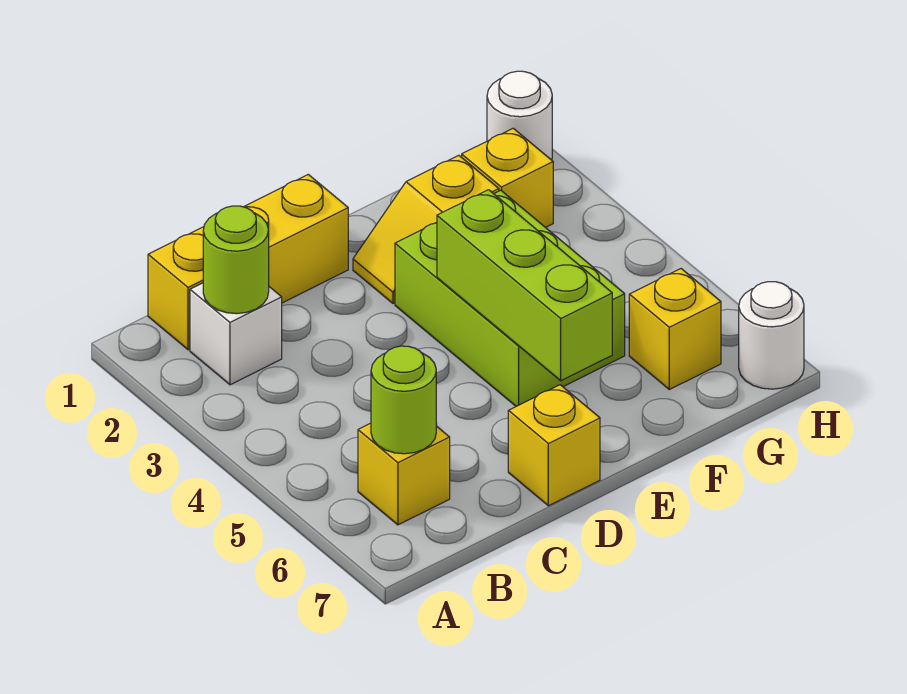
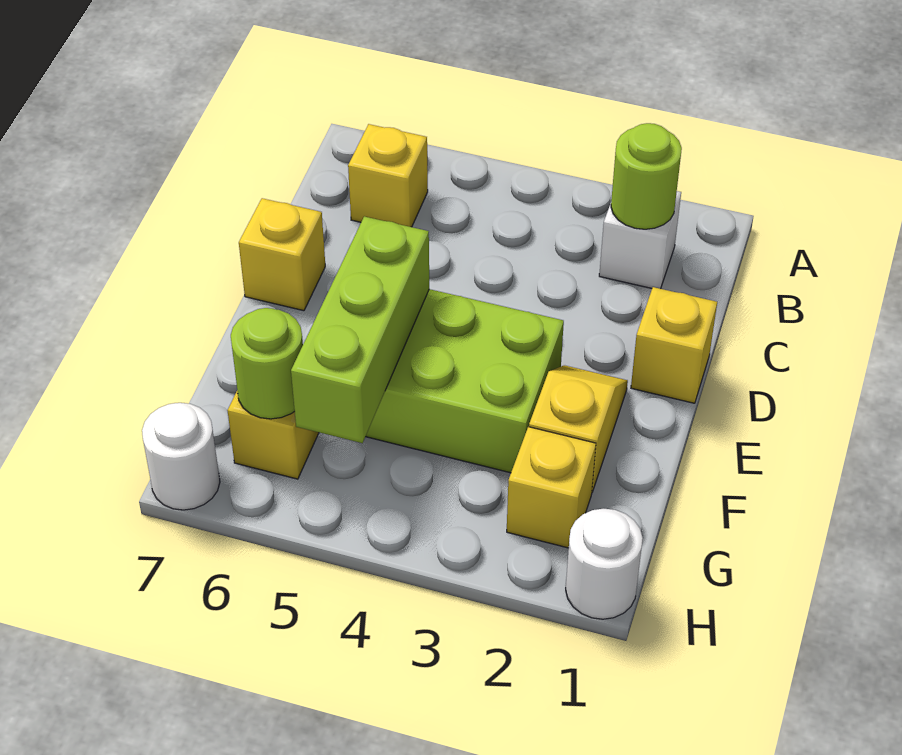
yellow brick B1:D1 level 1 -> yellow brick D1 level 1
lime round brick B6 level 2 -> lime round brick G6 level 2
lime brick E4:E6 level 2 -> lime brick E5:G5 level 2

